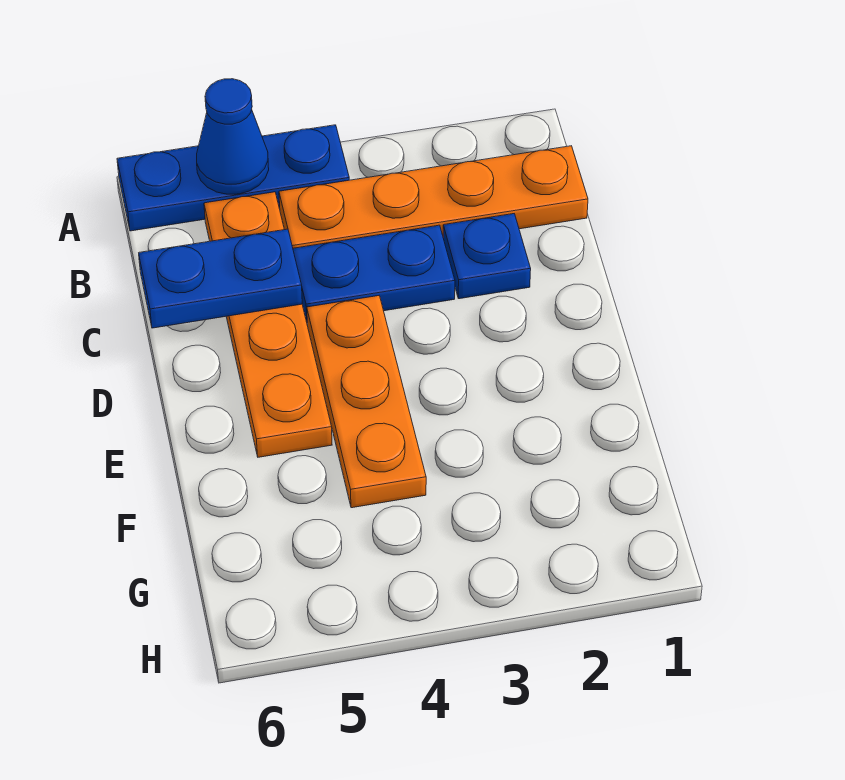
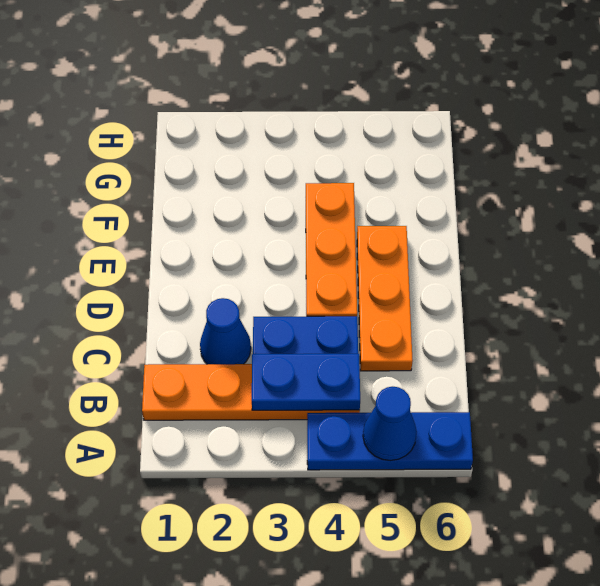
orange plate B5:E5 level 1 -> orange plate C5:E5 level 1
blue plate C2 level 1 -> blue cone C2 level 1
blue plate C5:C6 level 2 -> blue plate B3:B4 level 2

